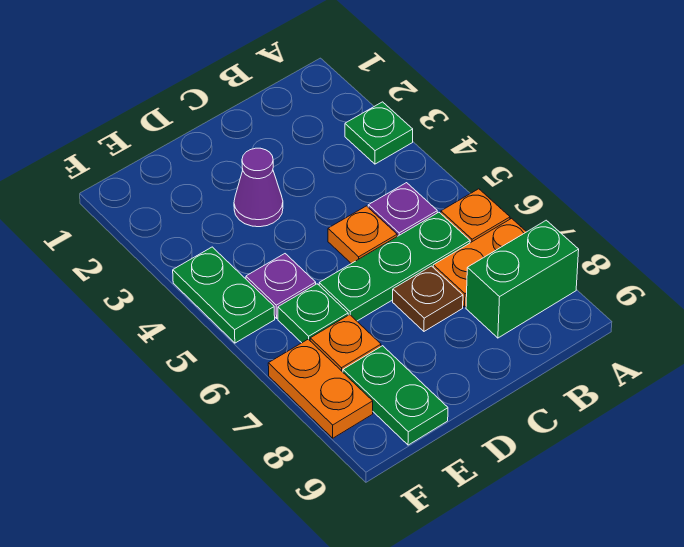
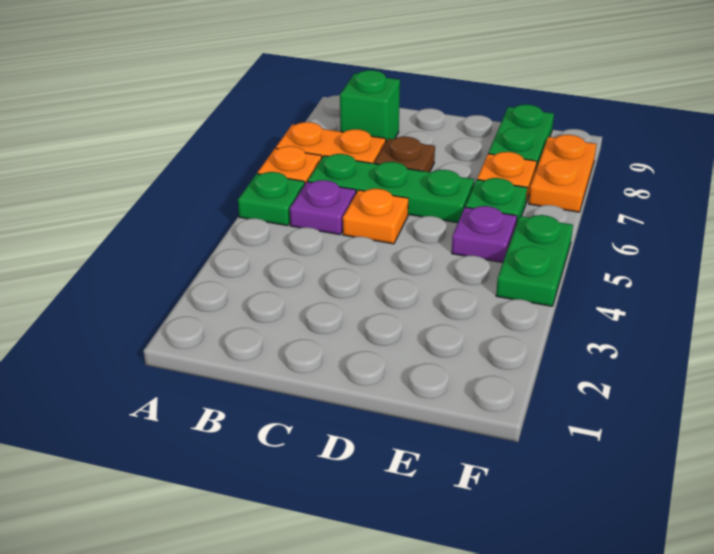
green plate A3 level 1 -> green plate A5 level 1
green brick A8:B8 level 1 -> green brick B8 level 1
purple cone D3 level 1 -> none

